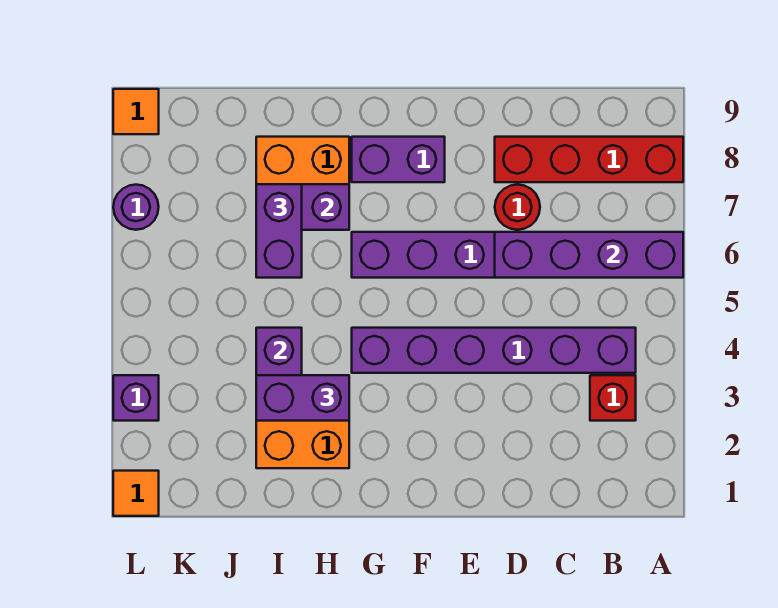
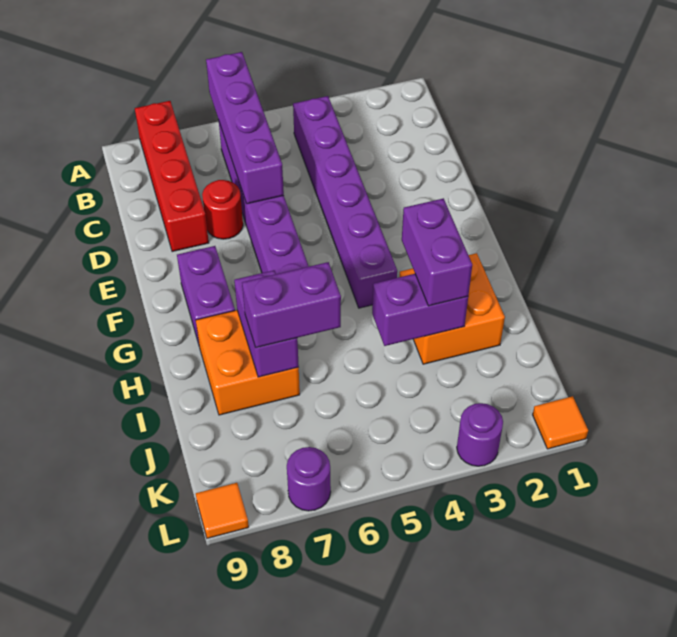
red brick B3 level 1 -> none
purple brick L3 level 1 -> purple round brick L3 level 1

